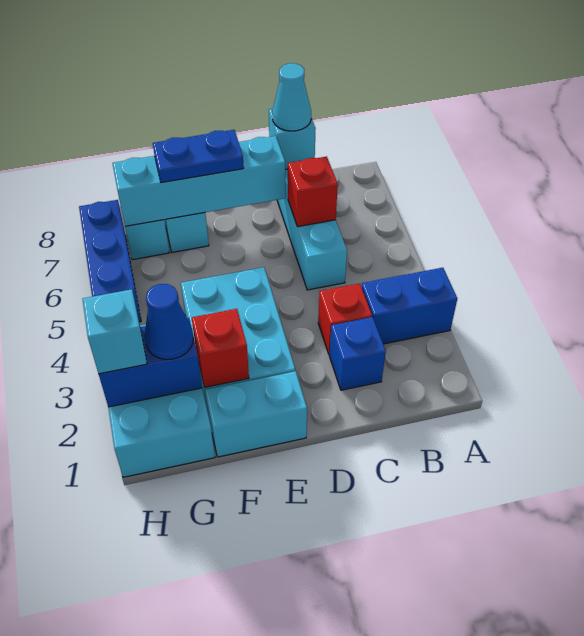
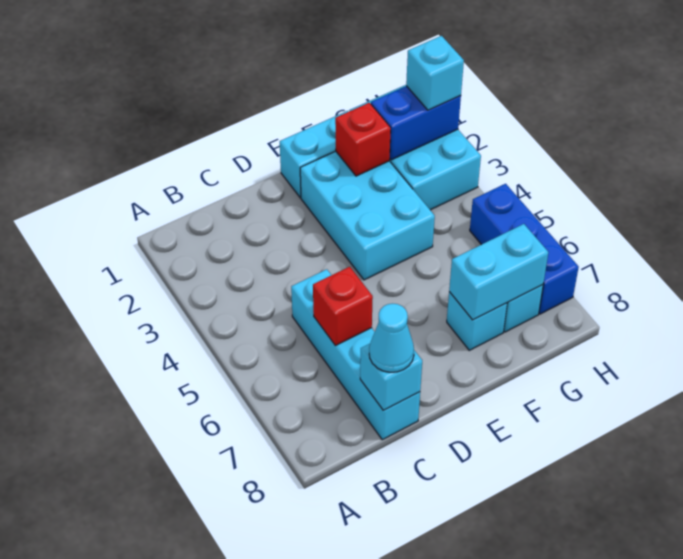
blue brick A3:B3 level 1 -> none
blue brick C2 level 1 -> none
red brick C3 level 1 -> none
cyan brick D7:G7 level 2 -> cyan brick F7:G7 level 2
blue plate E7:F7 level 3 -> none
blue cone G2 level 3 -> none

